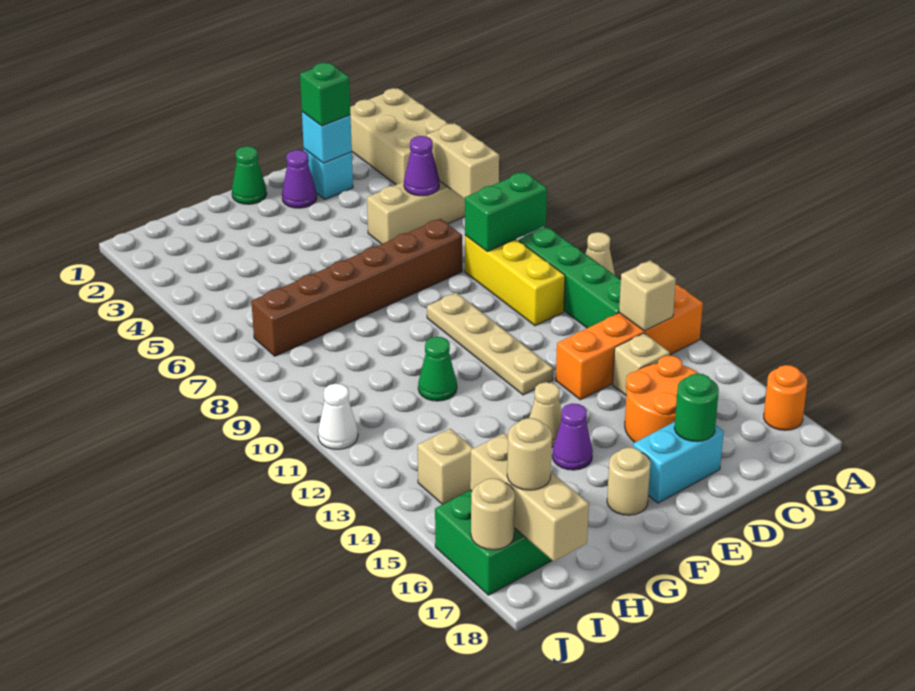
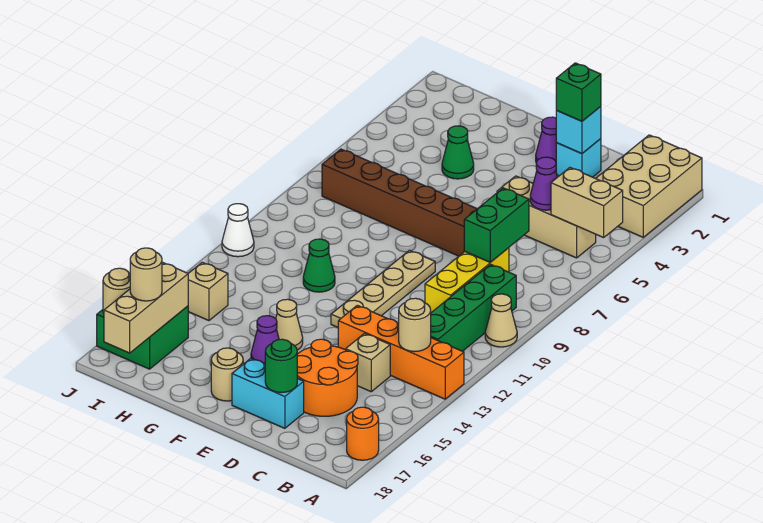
tan brick B5:B6 level 2 -> tan brick A5:B5 level 2
green brick B8:C8 level 2 -> green brick C7:C8 level 2
tan brick B13 level 2 -> tan round brick B13 level 2
green cone F1 level 1 -> green cone G4 level 1

